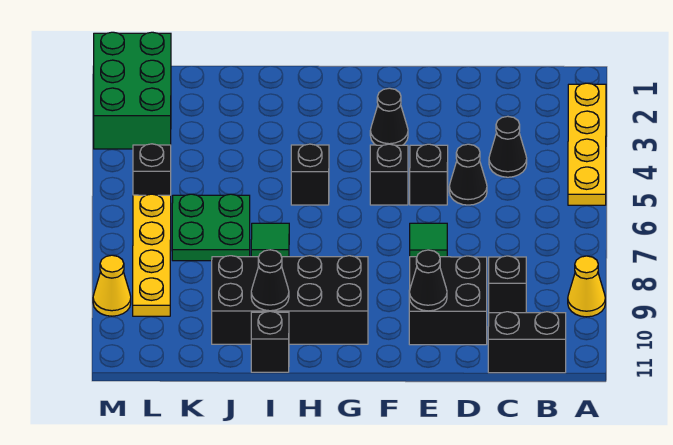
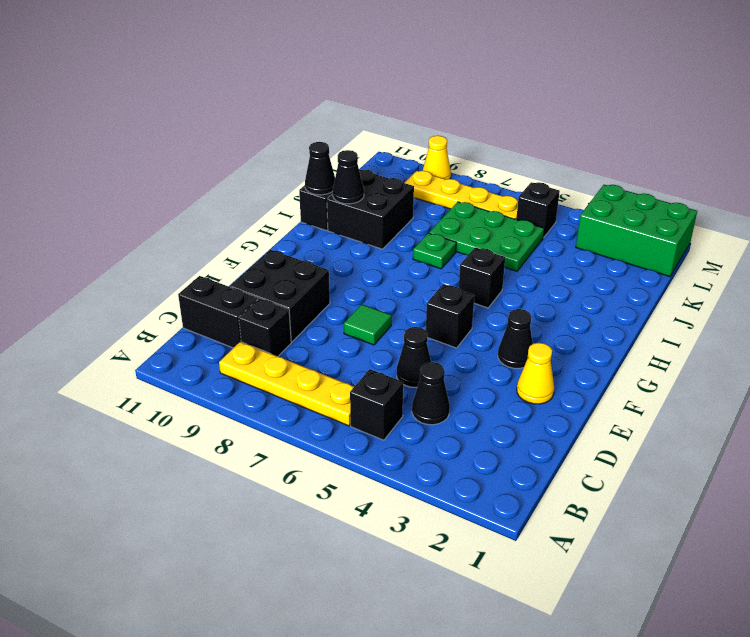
yellow plate A2:A5 level 1 -> yellow plate B6:B9 level 1
yellow cone A9 level 1 -> yellow cone E2 level 1
black brick B11:C11 level 1 -> black brick C10:C11 level 1
black brick E5 level 1 -> black brick B5 level 1
black cone E10 level 2 -> black cone I11 level 2
black brick G9:J10 level 1 -> black brick I9:J10 level 1
green tile I7 level 1 -> green plate I7 level 1
green plate J6:K7 level 1 -> green plate J5:K7 level 1

